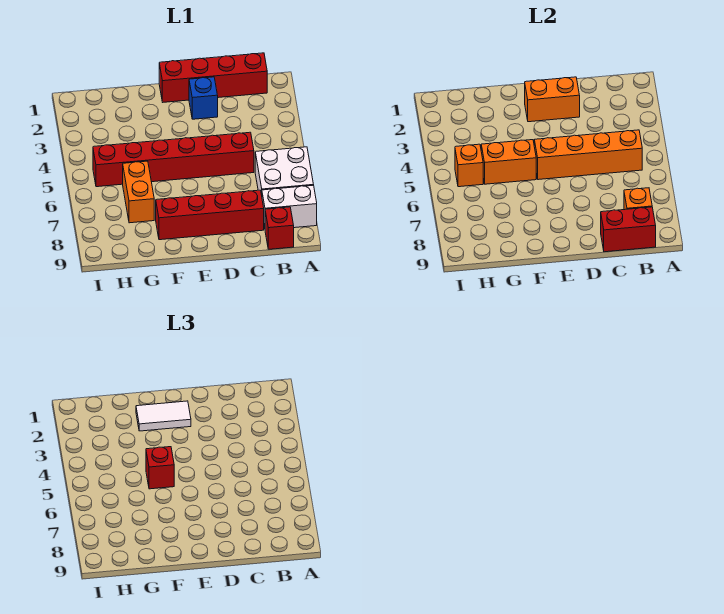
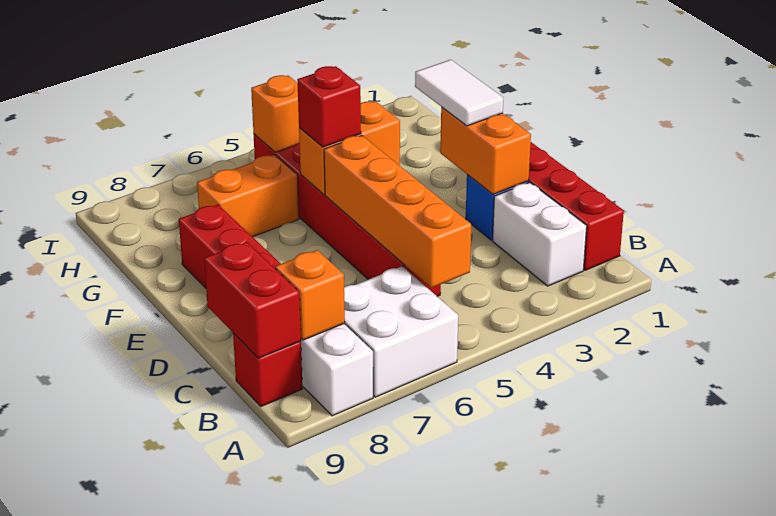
none -> white brick B2:C2 level 1
orange brick F5:G5 level 2 -> orange brick F4:F5 level 2

